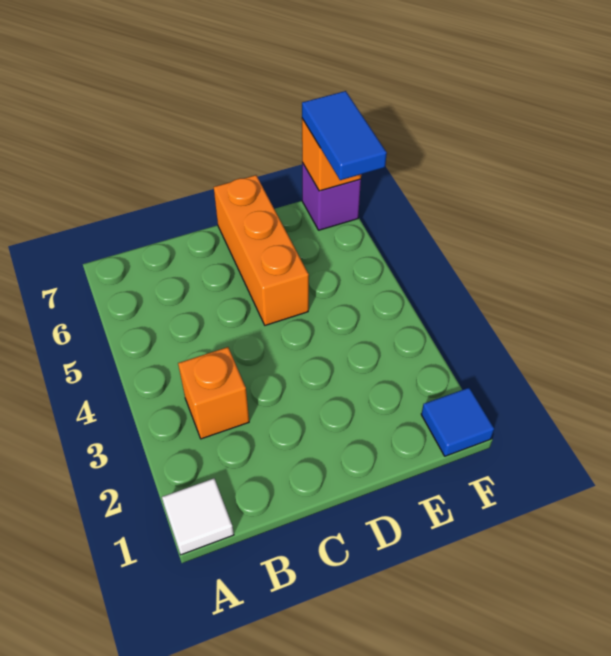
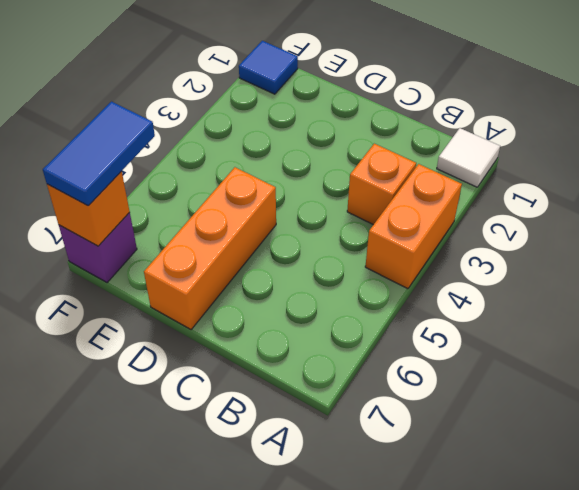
none -> orange brick A3:A4 level 1

